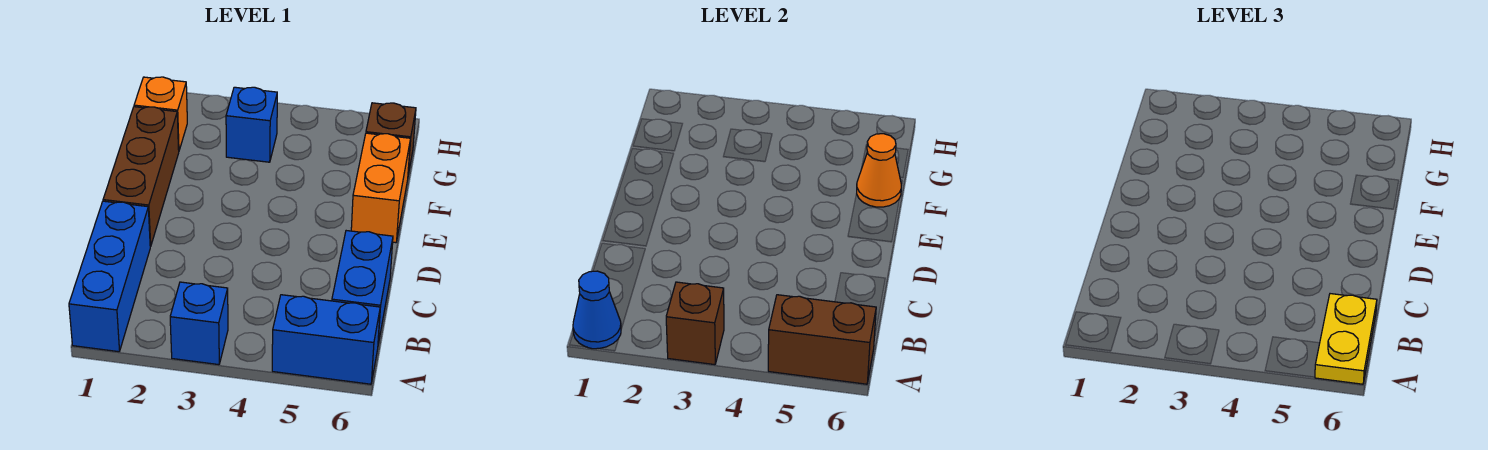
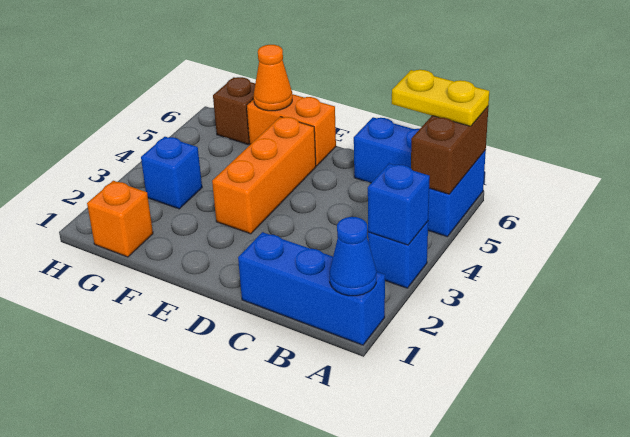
brown brick A3 level 2 -> blue brick A3 level 2
brown brick D1:F1 level 1 -> none
none -> orange brick E3:E5 level 1

